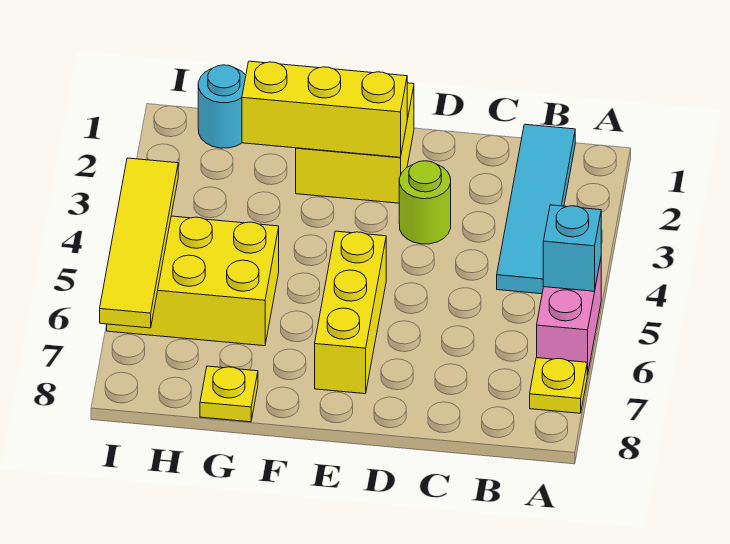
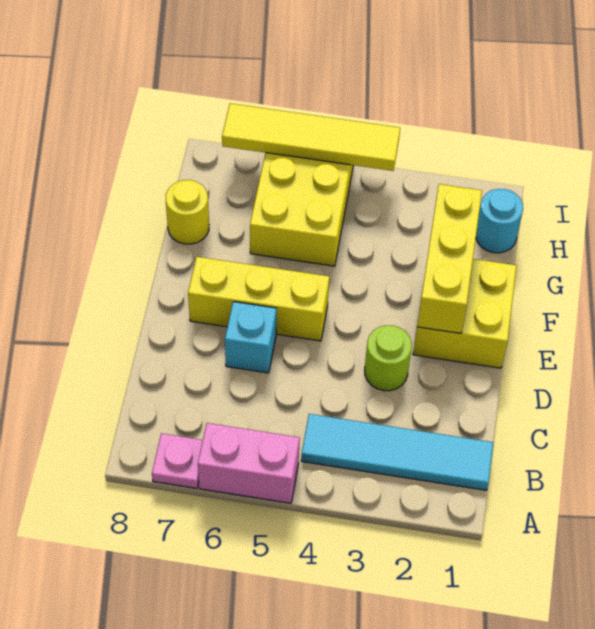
cyan brick A5 level 2 -> cyan brick D6 level 1
yellow plate A7 level 1 -> pink plate A7 level 1
yellow plate G8 level 1 -> yellow round brick G8 level 1

